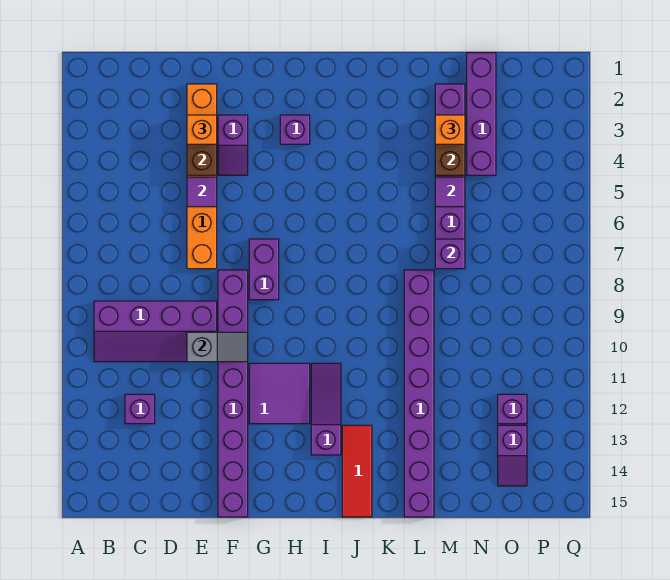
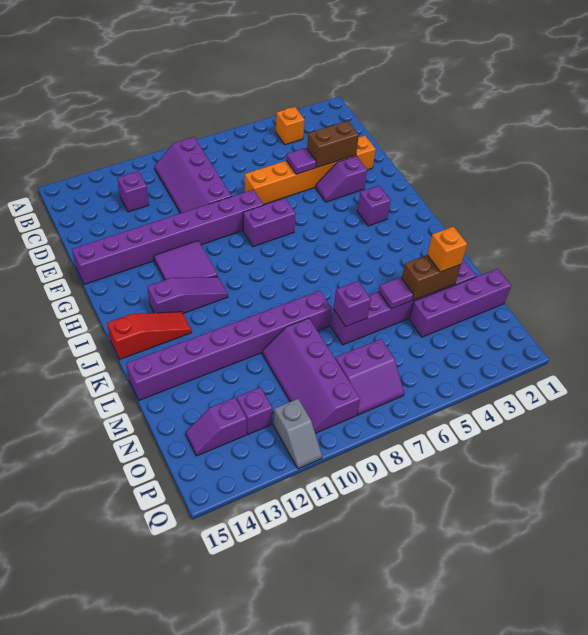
orange brick E3 level 3 -> orange brick B4 level 1
grey slope E10:F10 level 2 top E -> grey slope P11:Q11 level 1 top P
red tile J13:J15 level 1 -> red slope J13:J15 level 1 top 15
none -> purple slope M9:P10 level 1 top 9
none -> purple slope O7:P8 level 1 top O

